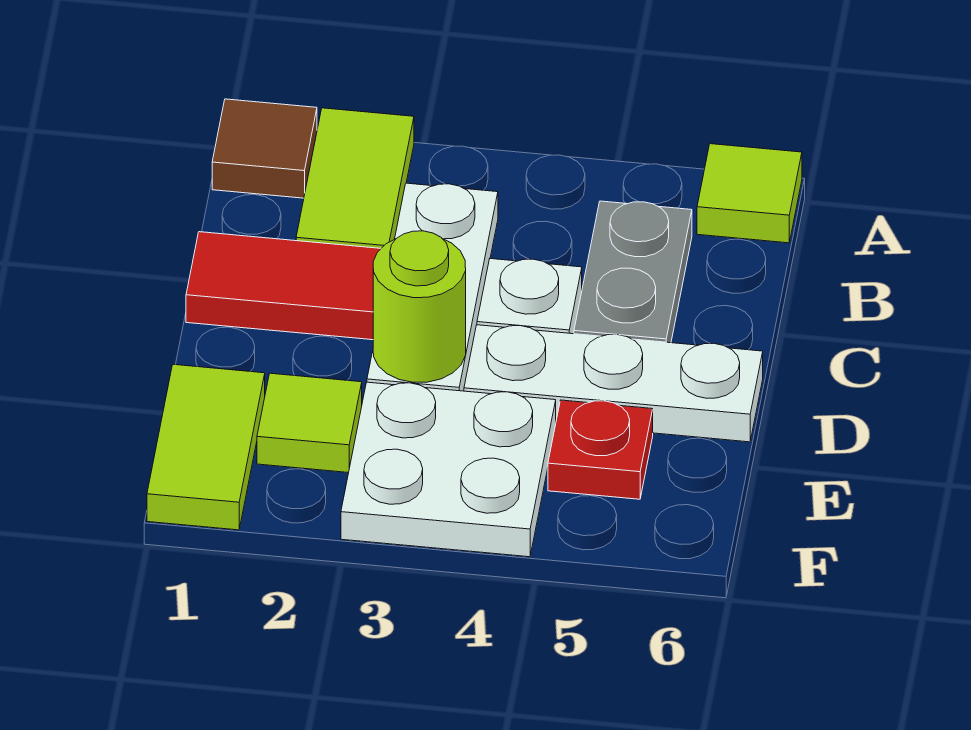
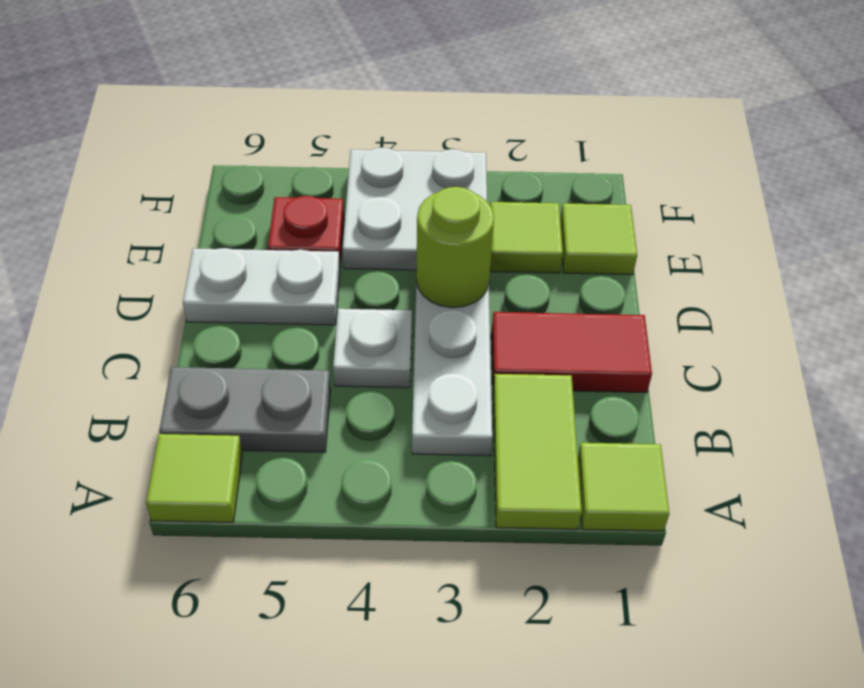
brown tile A1 level 1 -> lime tile A1 level 1
grey plate B5:C5 level 1 -> grey plate B5:B6 level 1
white plate D4:D6 level 1 -> white plate D5:D6 level 1
lime tile E1:F1 level 1 -> lime tile E1 level 1

